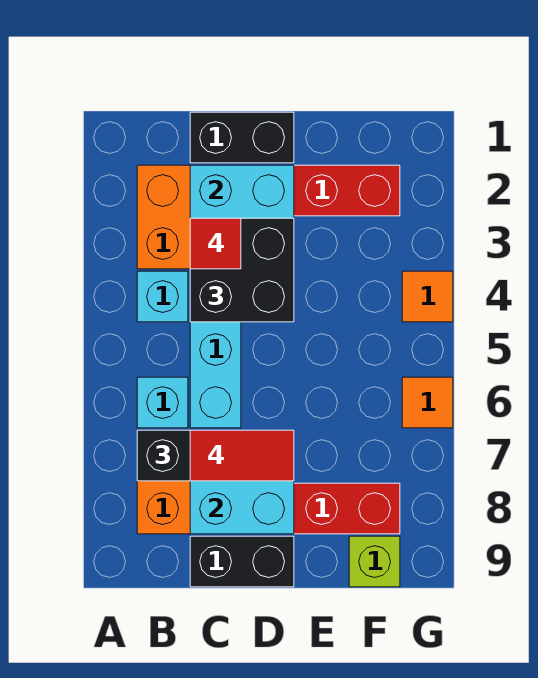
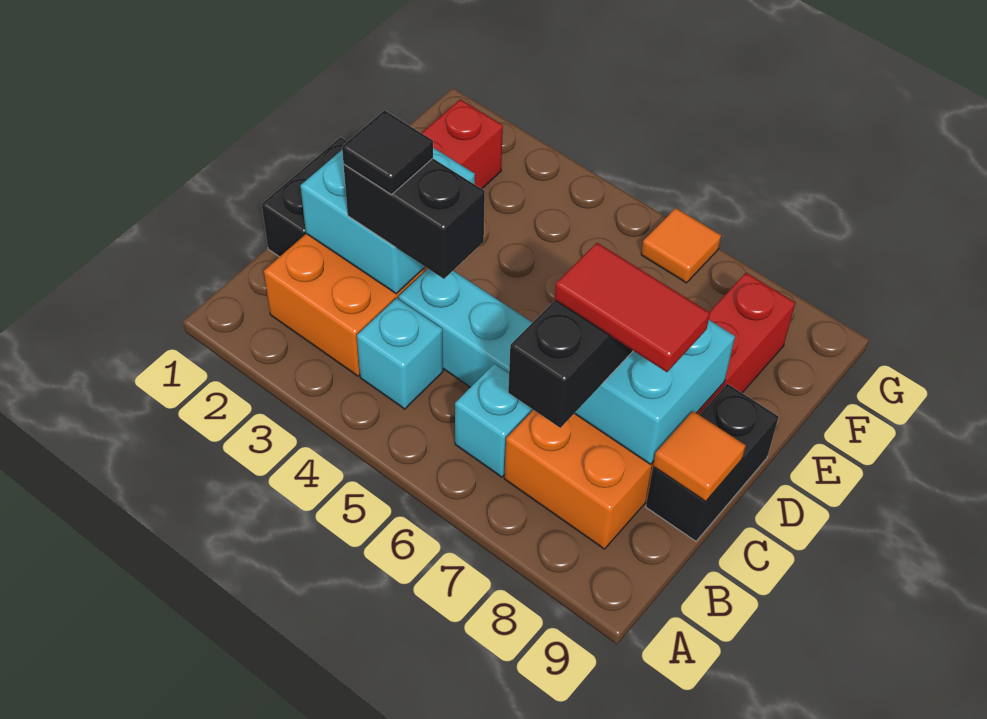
black brick C3:D4 level 3 -> black brick C3:C4 level 3
red tile C3 level 4 -> black tile C3 level 4
red tile C7:D7 level 4 -> red tile C7:C8 level 4
lime brick F9 level 1 -> none
orange tile G4 level 1 -> orange tile C9 level 2

